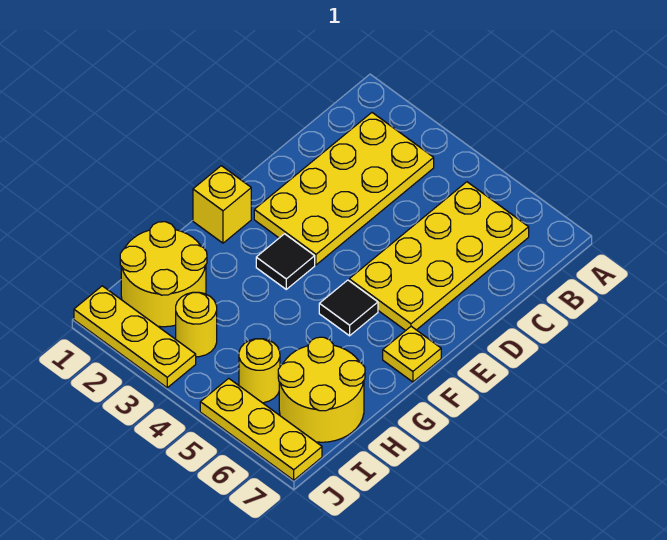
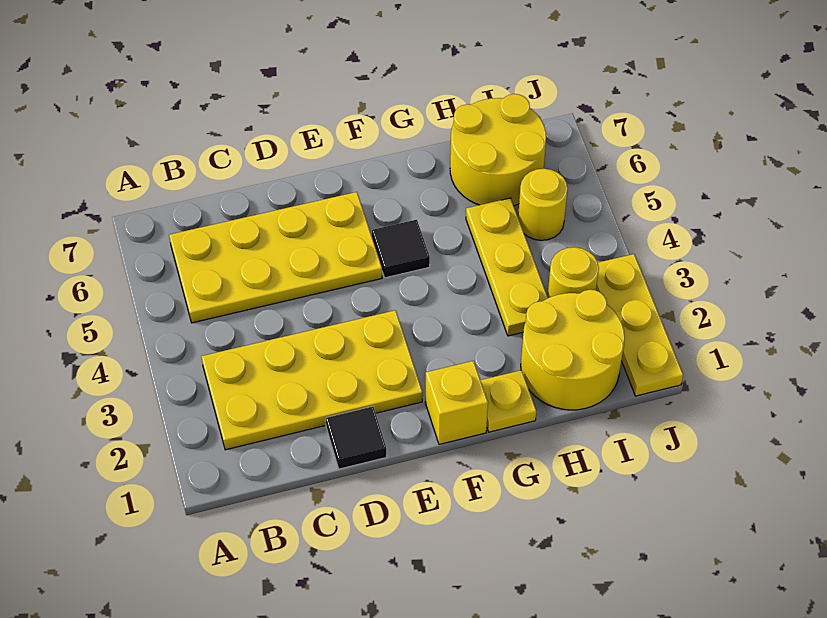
black tile F3 level 1 -> black tile D1 level 1
yellow plate F7 level 1 -> yellow plate G1 level 1
yellow plate J5:J7 level 1 -> yellow plate H3:H5 level 1

